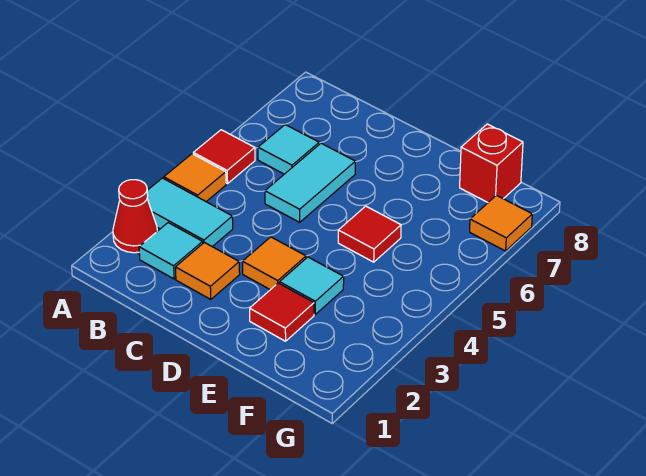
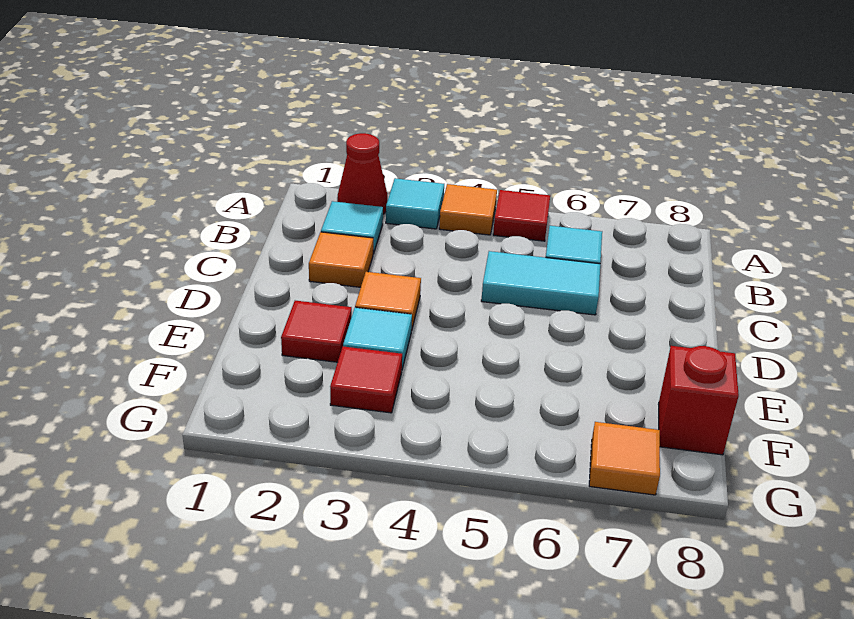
cyan tile A3:B3 level 1 -> cyan tile A3 level 1
red tile E5 level 1 -> red tile F3 level 1

